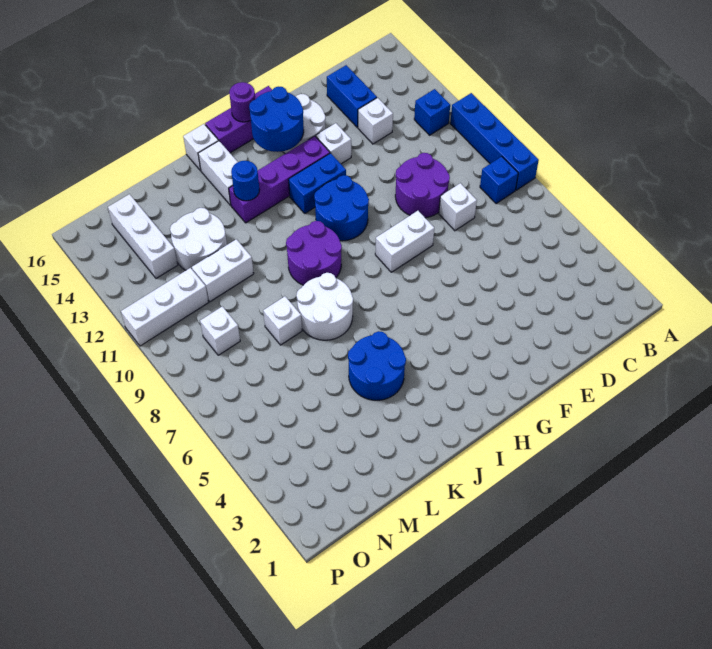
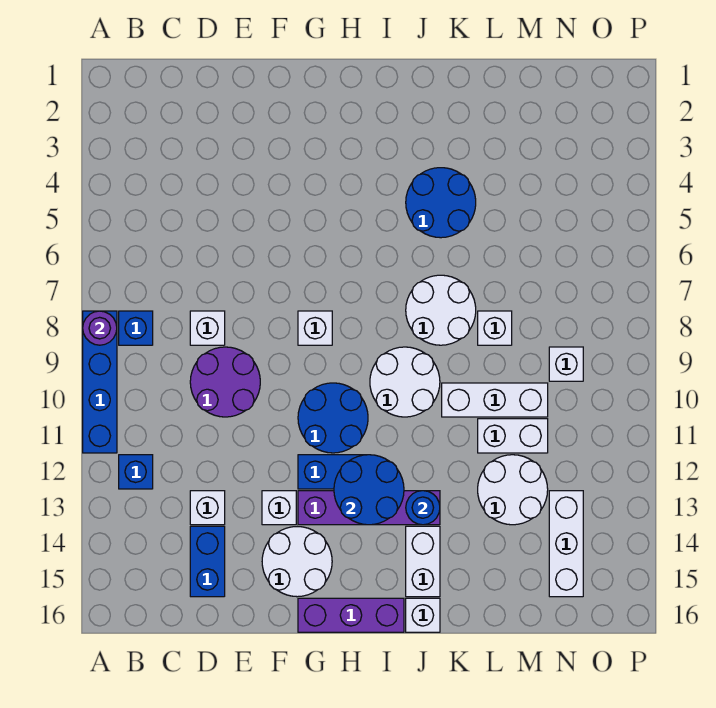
white brick F8:G8 level 1 -> white brick G8 level 1
blue round brick G14:H15 level 2 -> blue round brick H12:I13 level 2
purple round brick H16 level 2 -> purple round brick A8 level 2
purple round brick I9:J10 level 1 -> white round brick I9:J10 level 1
white brick N11:P11 level 1 -> white brick K10:M10 level 1

